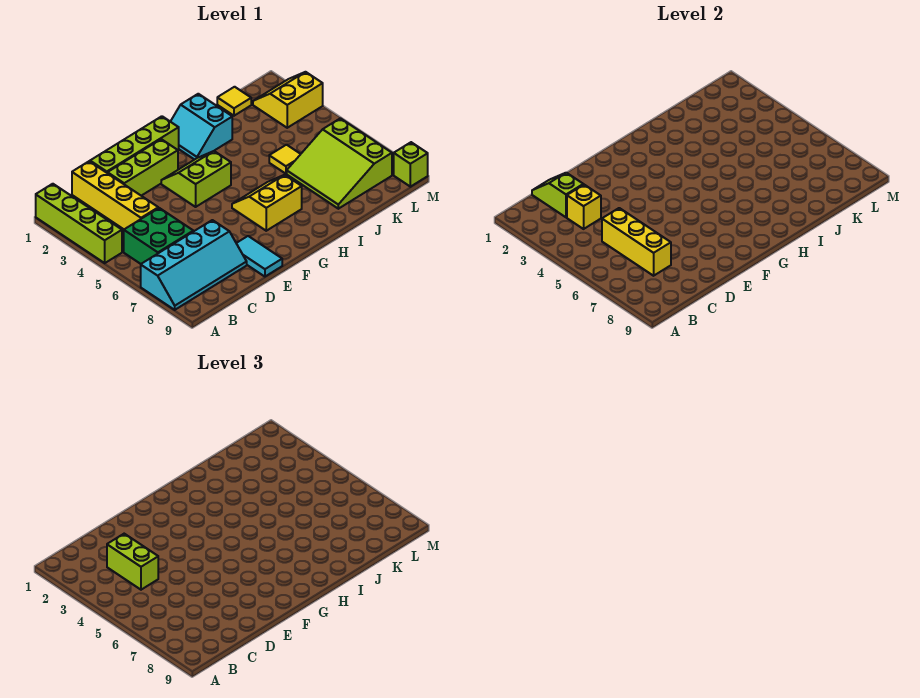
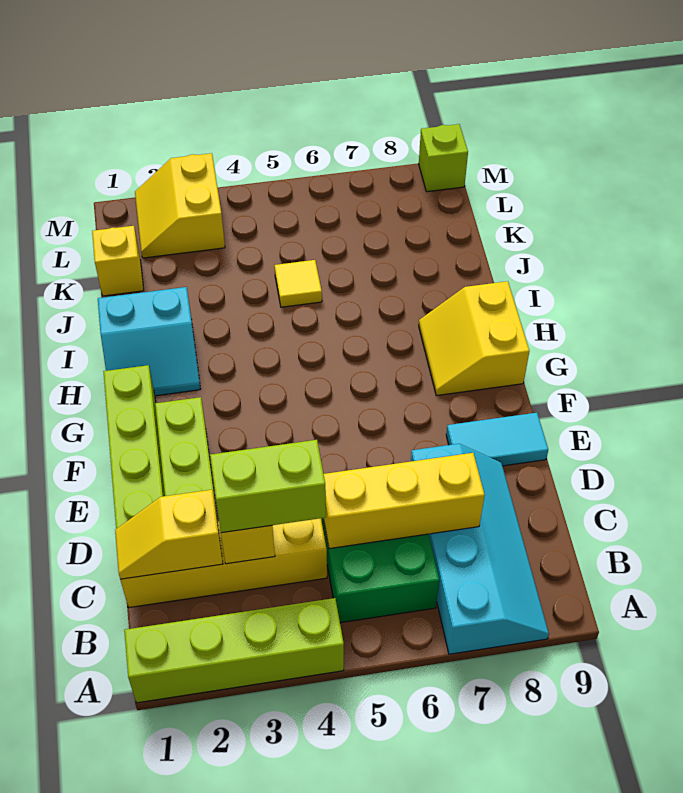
lime slope C1:C2 level 2 top 2 -> yellow slope C1:C2 level 2 top 2
lime slope F3:G4 level 1 top 4 -> none
yellow slope G6:H7 level 1 top 7 -> yellow slope G8:H9 level 1 top 9
lime slope J6:L8 level 1 top L -> none
yellow tile K1 level 1 -> yellow brick K1 level 1

